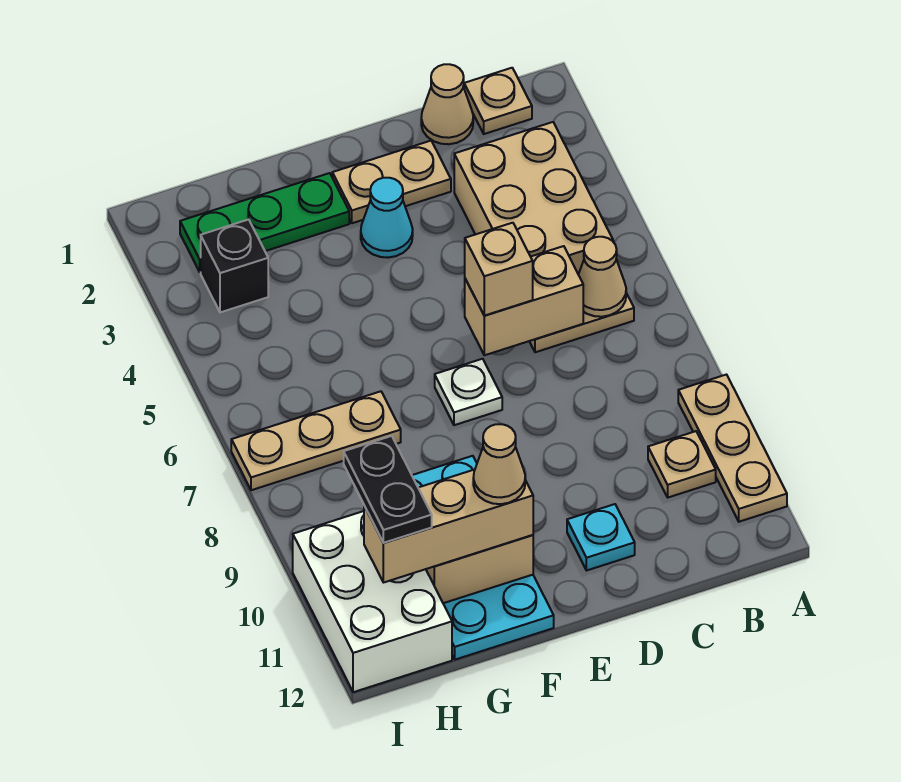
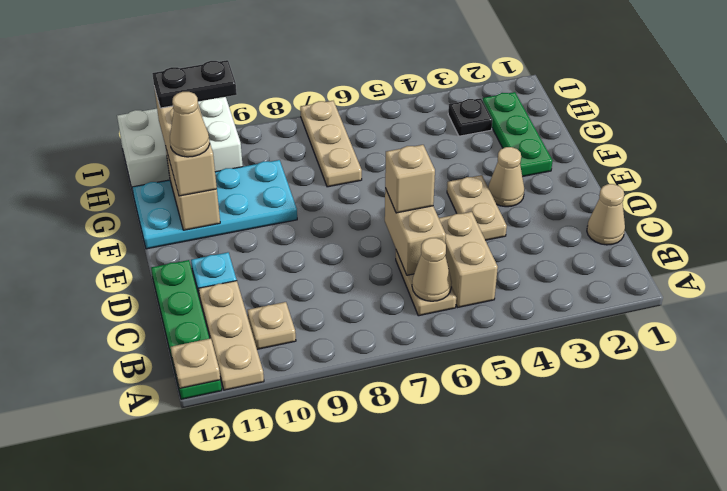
tan plate A9:A11 level 1 -> tan plate A11:C11 level 1
none -> green plate A12:D12 level 1
tan plate B1 level 1 -> tan plate A12 level 2
tan brick B3:C5 level 1 -> tan brick B5:C5 level 1
tan plate D2:E2 level 1 -> tan plate D4:E4 level 1
cyan cone E3 level 1 -> tan cone E3 level 1
white plate E7 level 1 -> none
black brick H3 level 1 -> black plate H3 level 1

